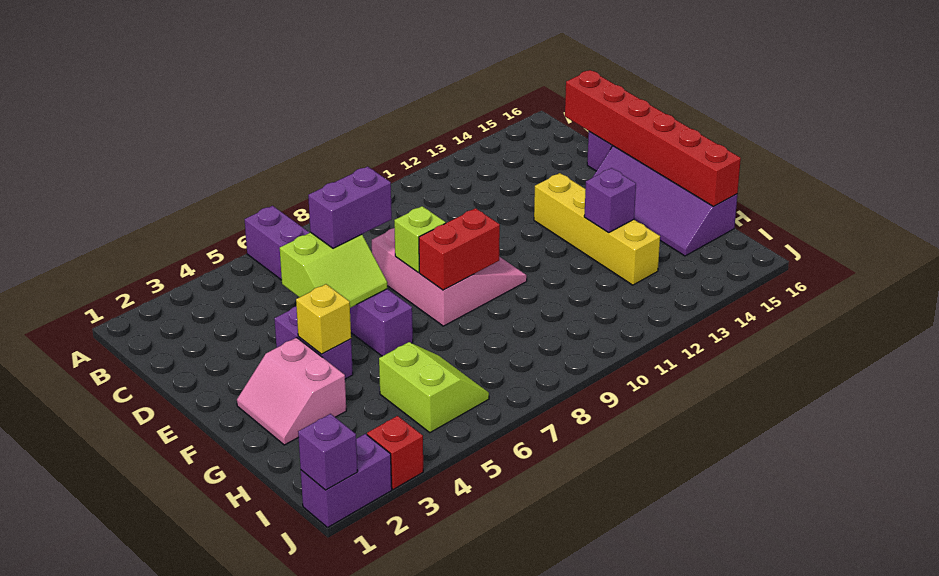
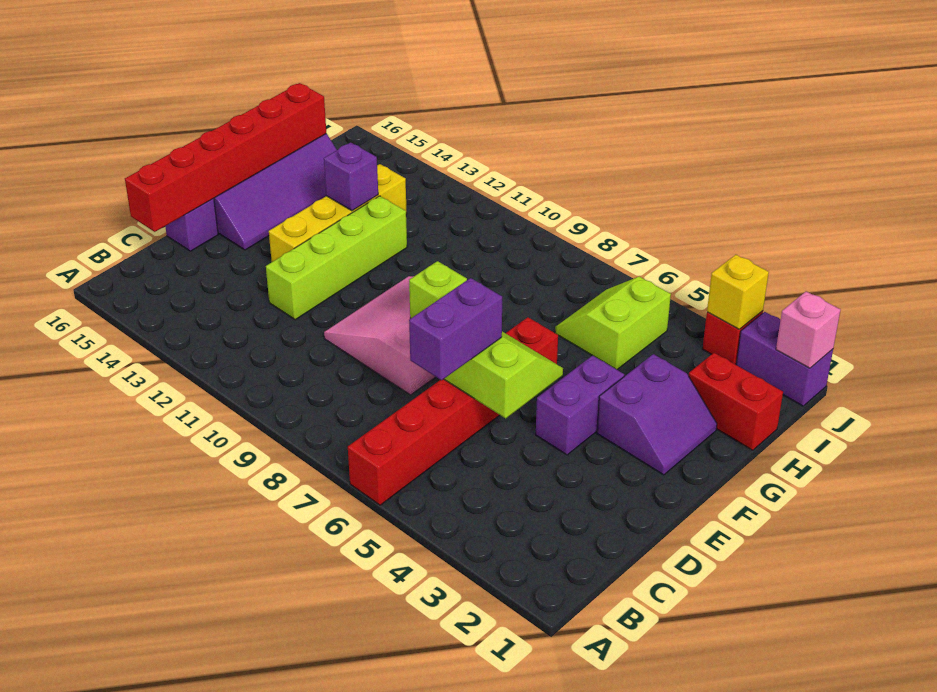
purple brick A6:F6 level 1 -> red brick A6:F6 level 1
purple brick D6:D7 level 3 -> purple brick C6:D6 level 3
none -> lime brick D12:G12 level 1
pink slope F2:G3 level 1 top 3 -> purple slope F2:G3 level 1 top 3
yellow brick F4 level 2 -> yellow brick J3 level 2
red brick F8:F9 level 2 -> red brick H1:H2 level 1
purple brick J1 level 2 -> pink brick J1 level 2

